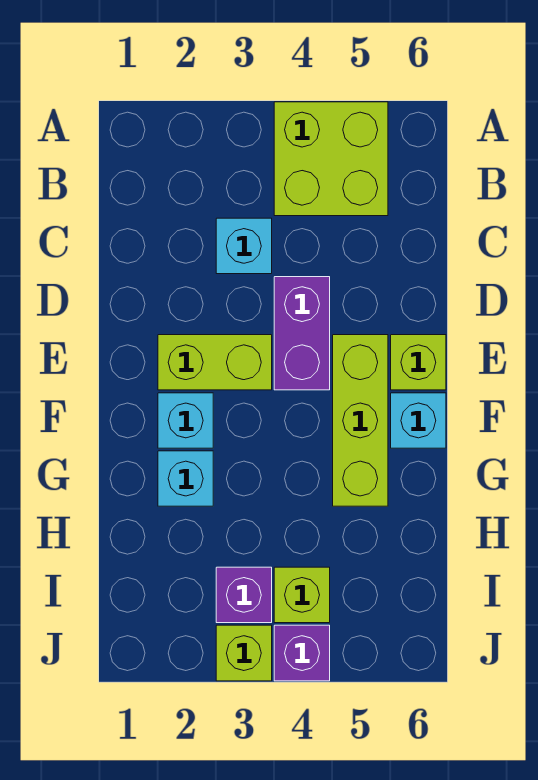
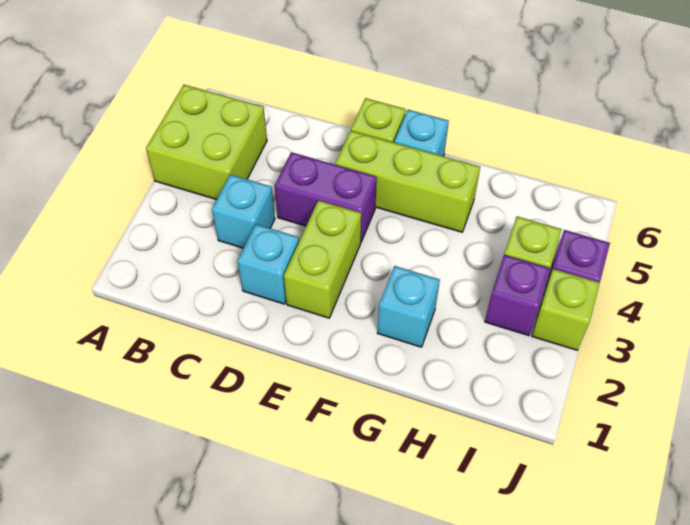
cyan brick F2 level 1 -> cyan brick D2 level 1

